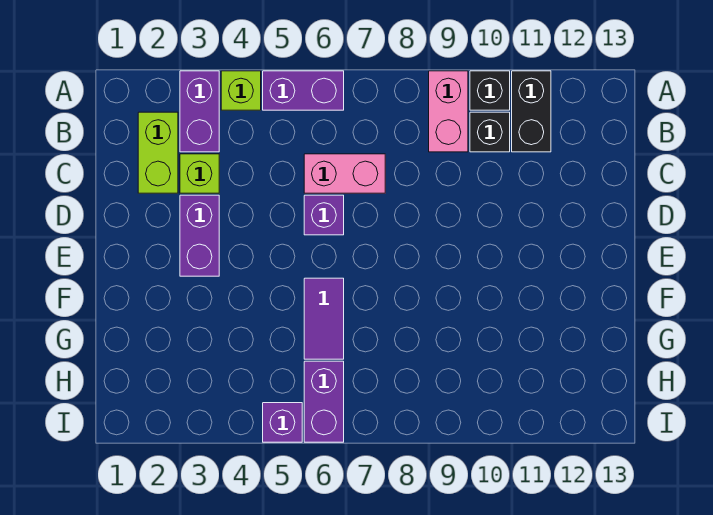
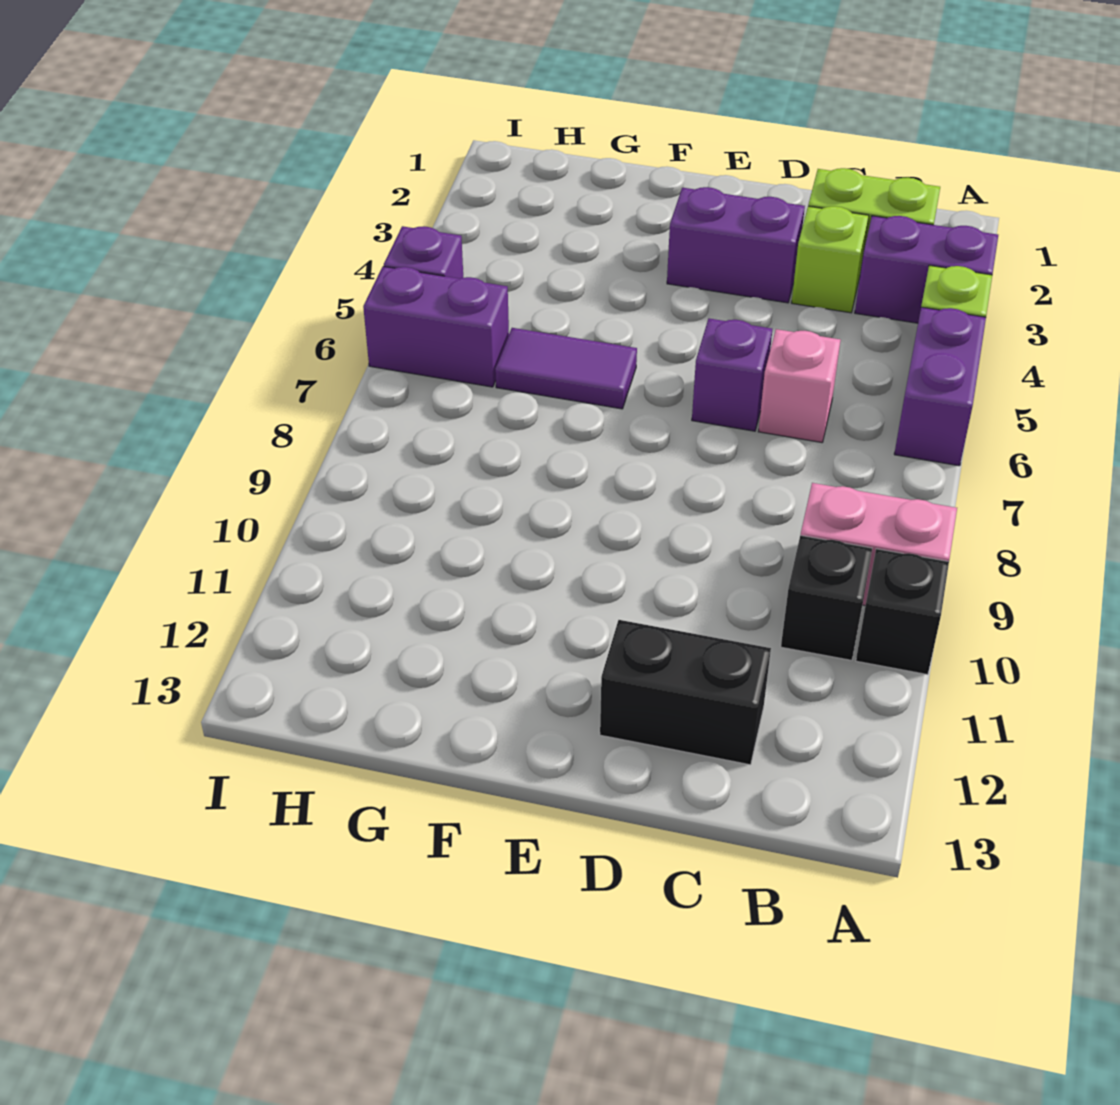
black brick A11:B11 level 1 -> black brick C12:D12 level 1
pink brick C6:C7 level 1 -> pink brick C6 level 1

